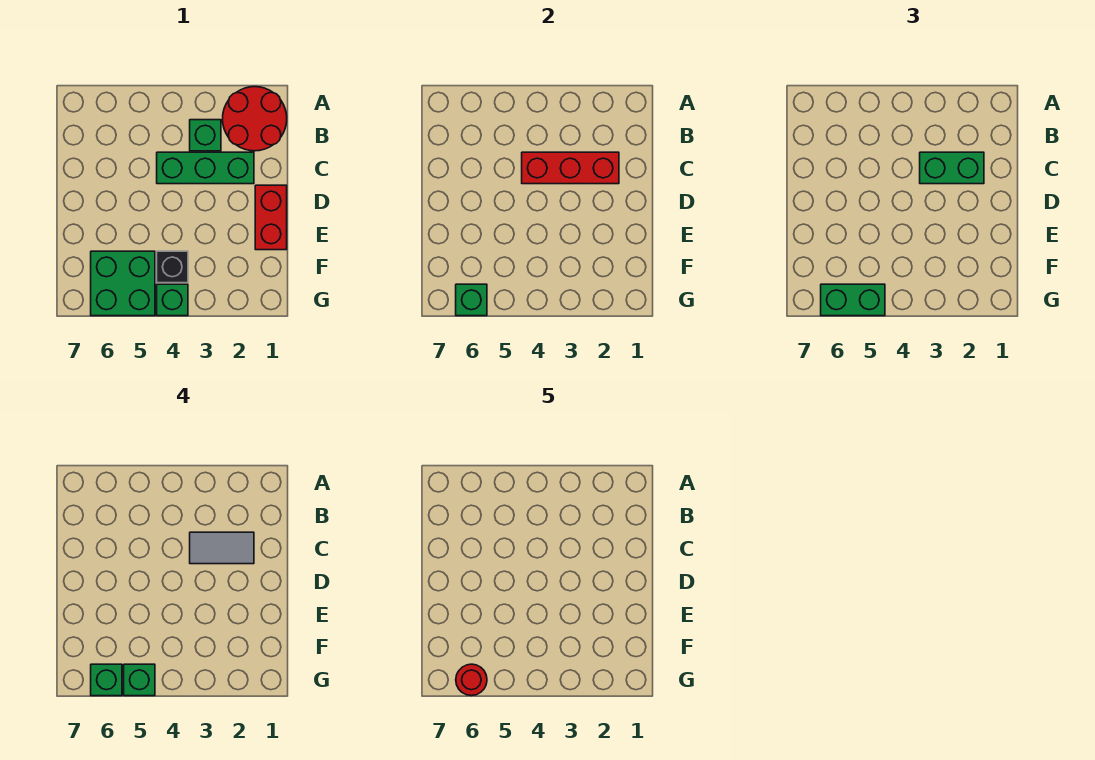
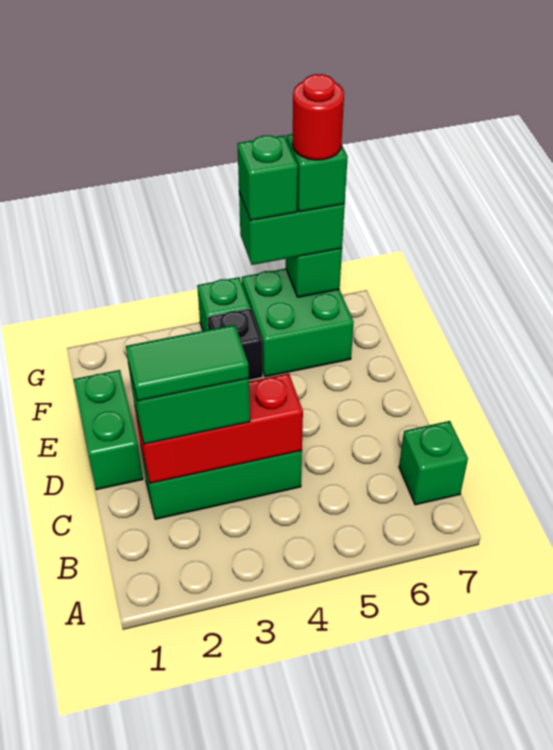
red round brick A1:B2 level 1 -> none
green brick B3 level 1 -> green brick B7 level 1
grey tile C2:C3 level 4 -> green tile C2:C3 level 4
red brick D1:E1 level 1 -> green brick D1:E1 level 1

